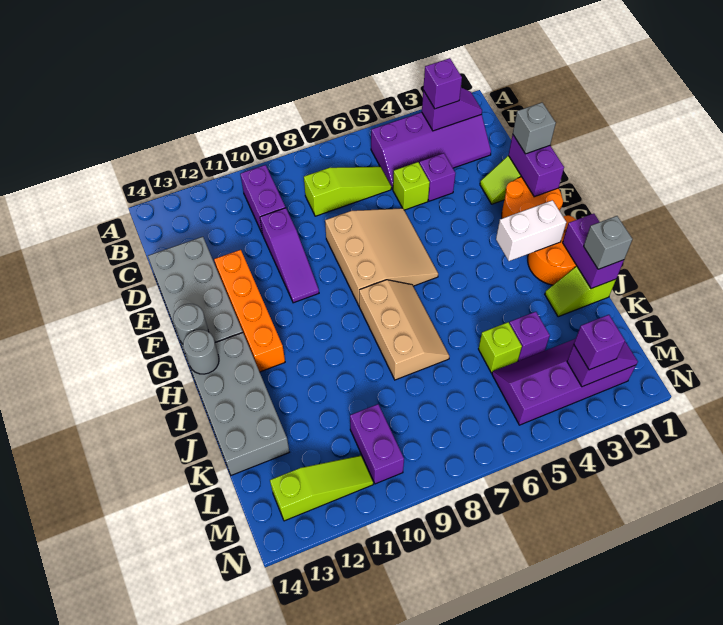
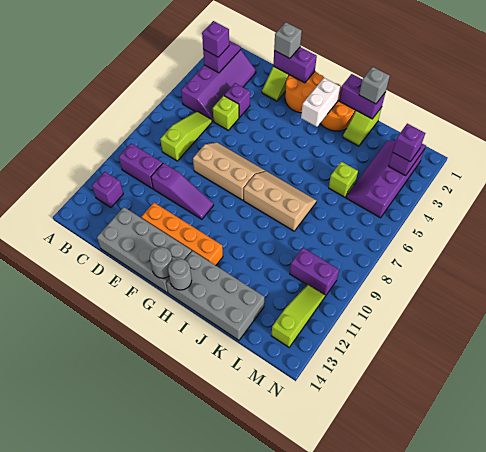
tan slope E6:G8 level 1 top 8 -> tan slope E7:G8 level 1 top 8
purple brick K4 level 1 -> purple brick B12 level 1

